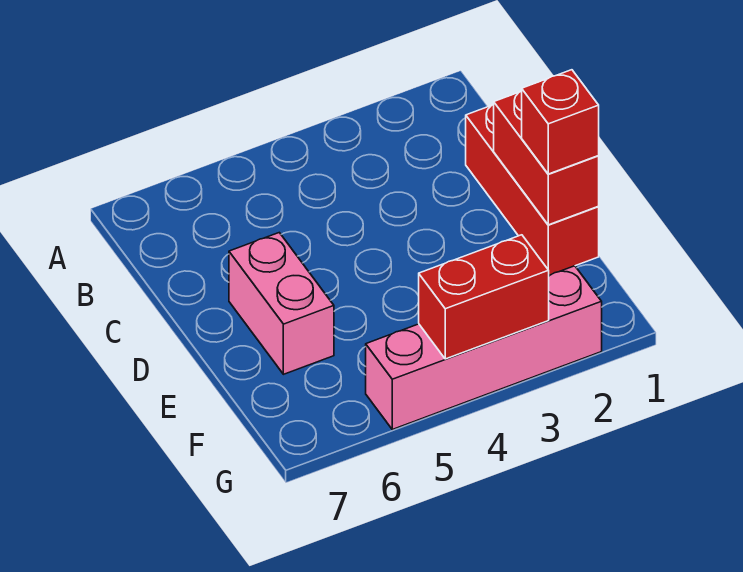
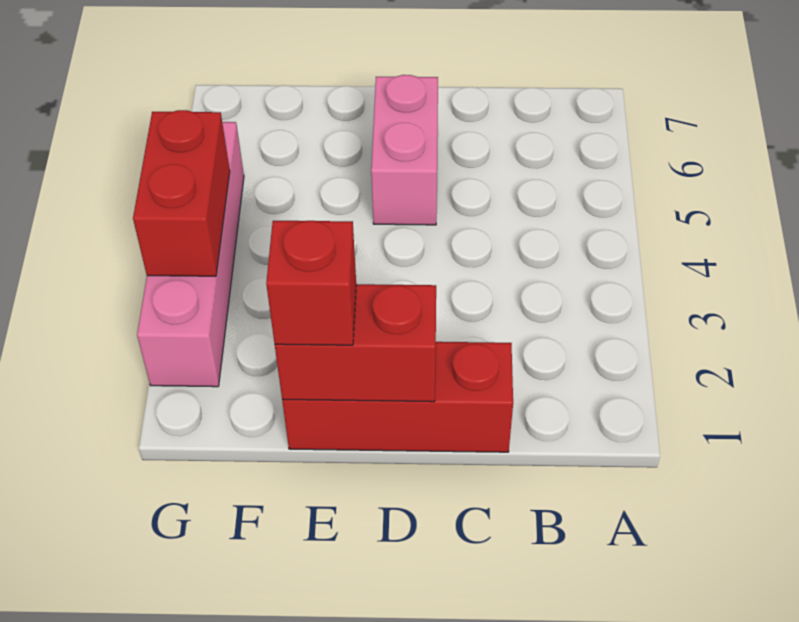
pink brick D6:E6 level 1 -> pink brick D5:D6 level 1

